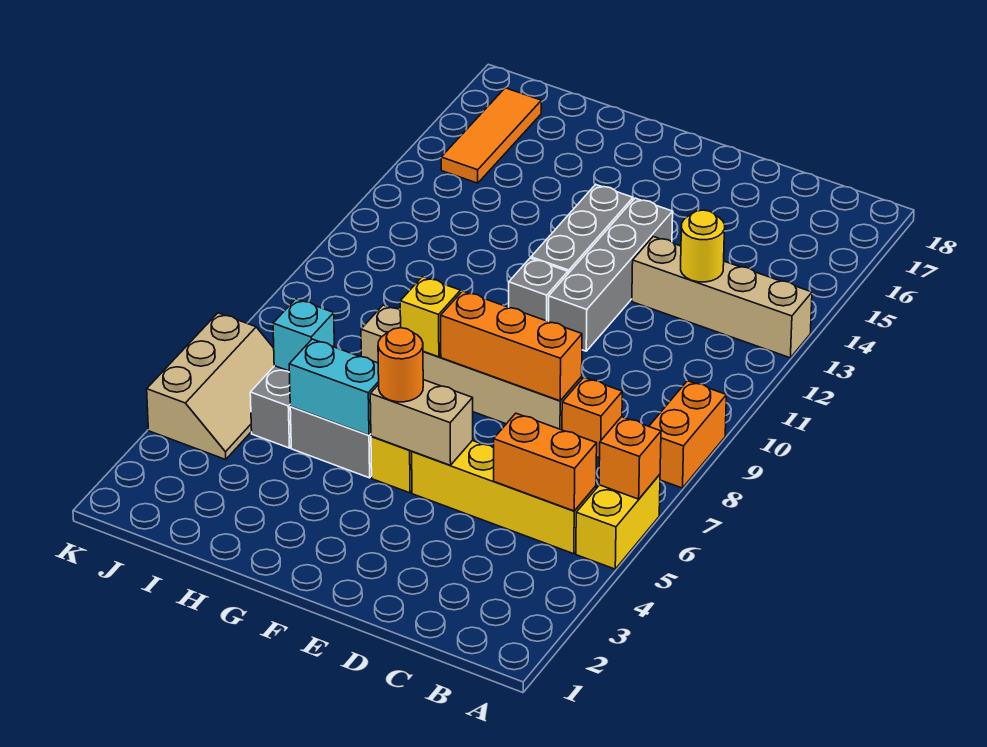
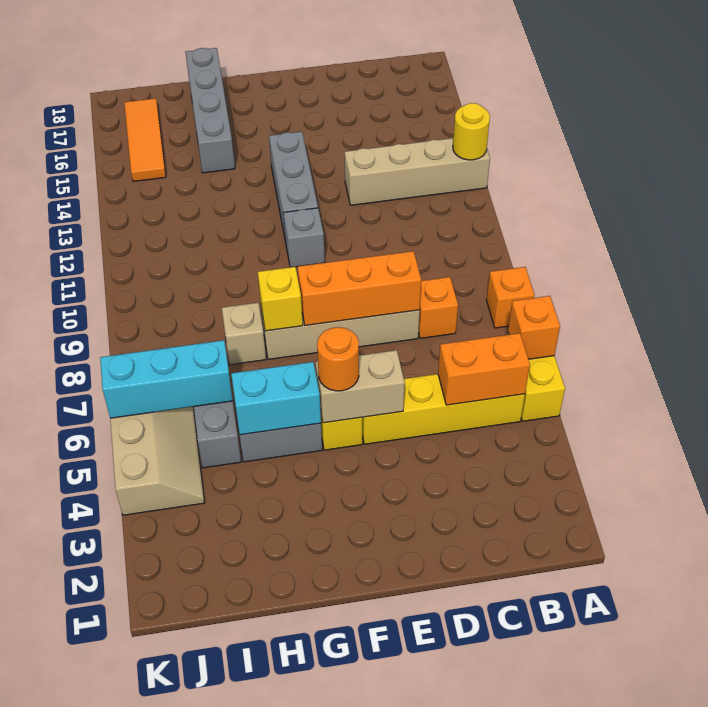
orange brick A8:A9 level 1 -> orange brick A8 level 1
yellow round brick C13 level 2 -> yellow round brick A13 level 2
grey brick E11:E14 level 1 -> grey brick H15:H18 level 1
cyan brick I6 level 2 -> cyan brick I6:K6 level 2

